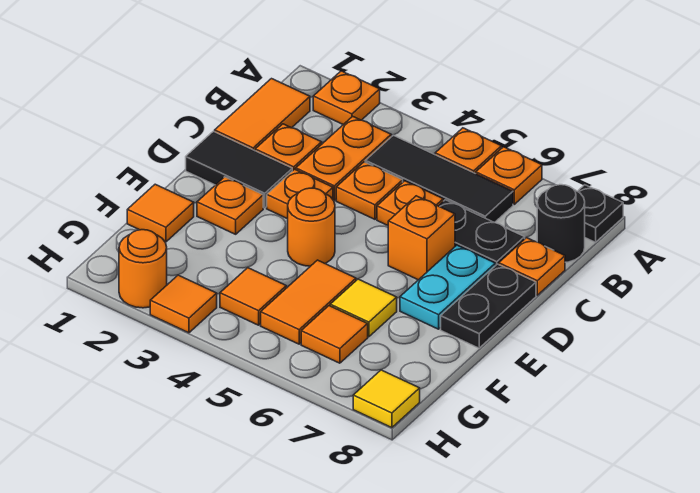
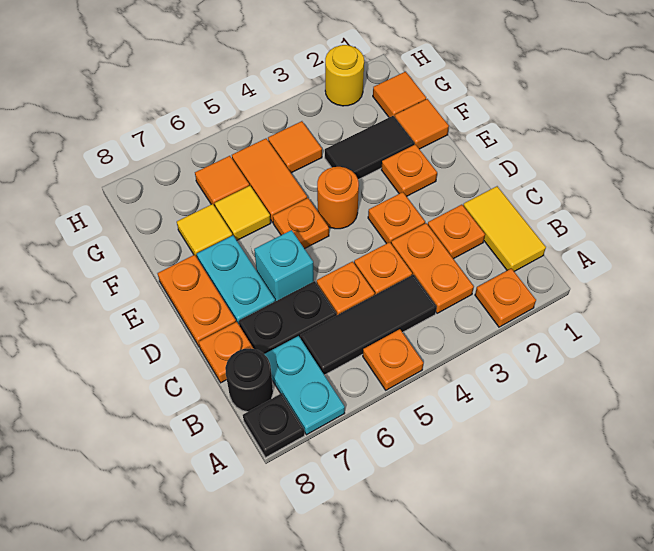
orange plate A6 level 1 -> orange plate E5 level 1
none -> cyan plate A7:B7 level 1
orange tile B1:C1 level 1 -> yellow tile B1:C1 level 1
black tile D1:D2 level 1 -> black tile F2:F3 level 1
orange brick D6 level 1 -> cyan brick D6 level 1
black plate D8:E8 level 1 -> orange plate D8:E8 level 1
orange round brick H2 level 1 -> yellow round brick H2 level 1
orange tile H3 level 1 -> orange tile G1 level 1
yellow tile H8 level 1 -> yellow tile F7 level 1

